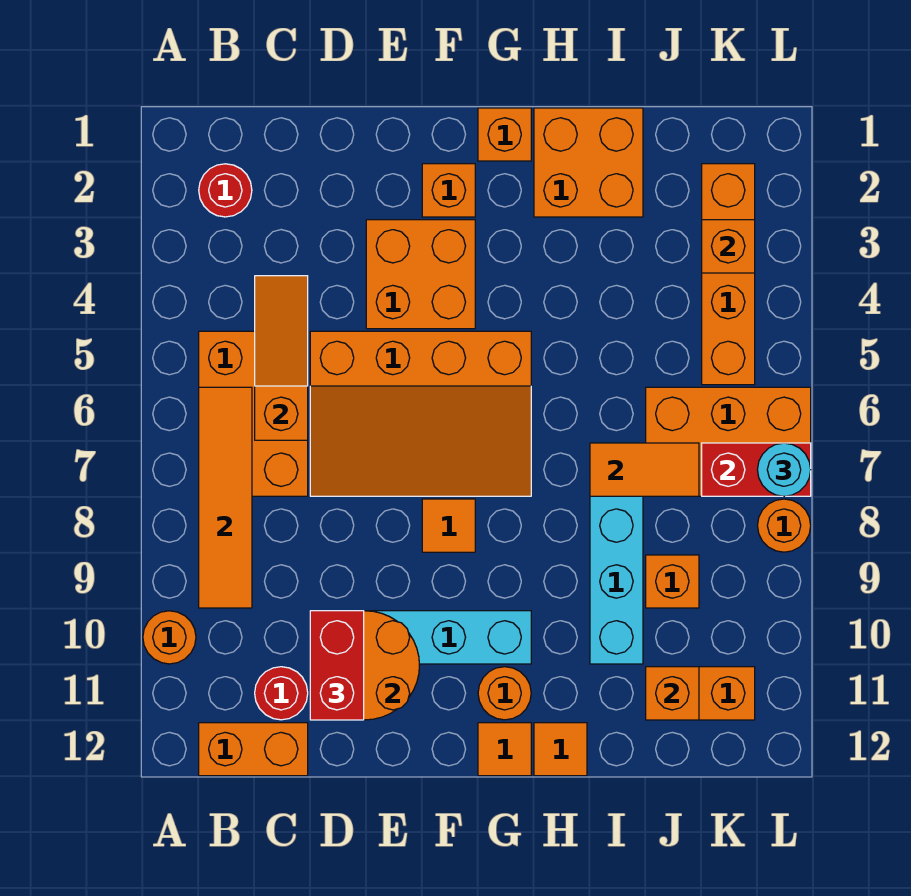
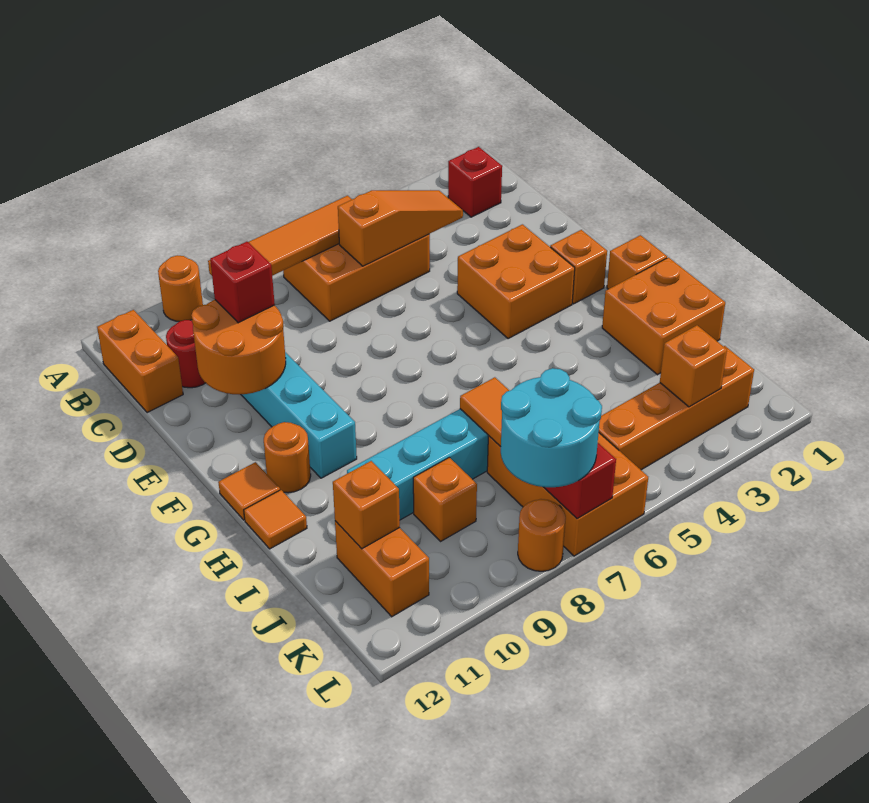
red round brick B2 level 1 -> red brick B2 level 1
orange slope D5:G7 level 1 top 5 -> none
red brick D10:D11 level 3 -> red brick D10 level 3
orange tile F8 level 1 -> none
cyan round brick L7 level 3 -> cyan round brick K7:L8 level 3

